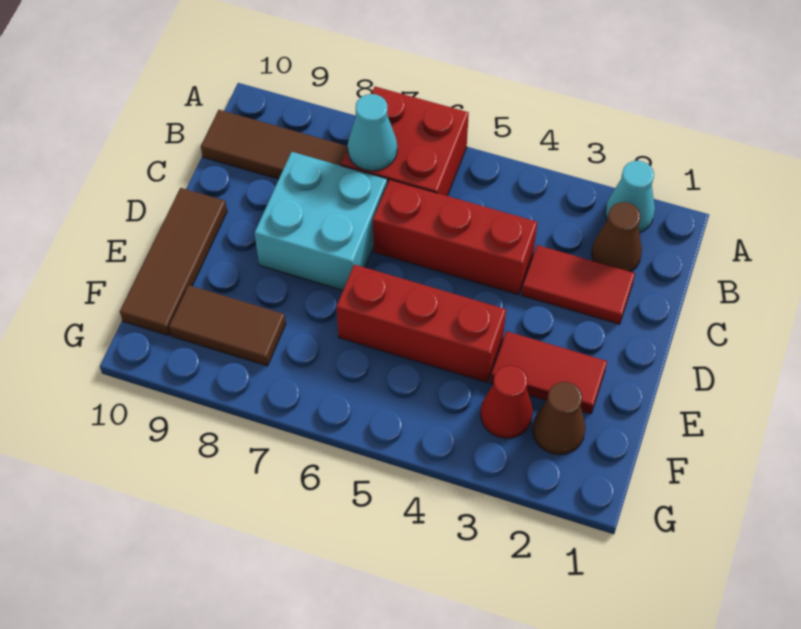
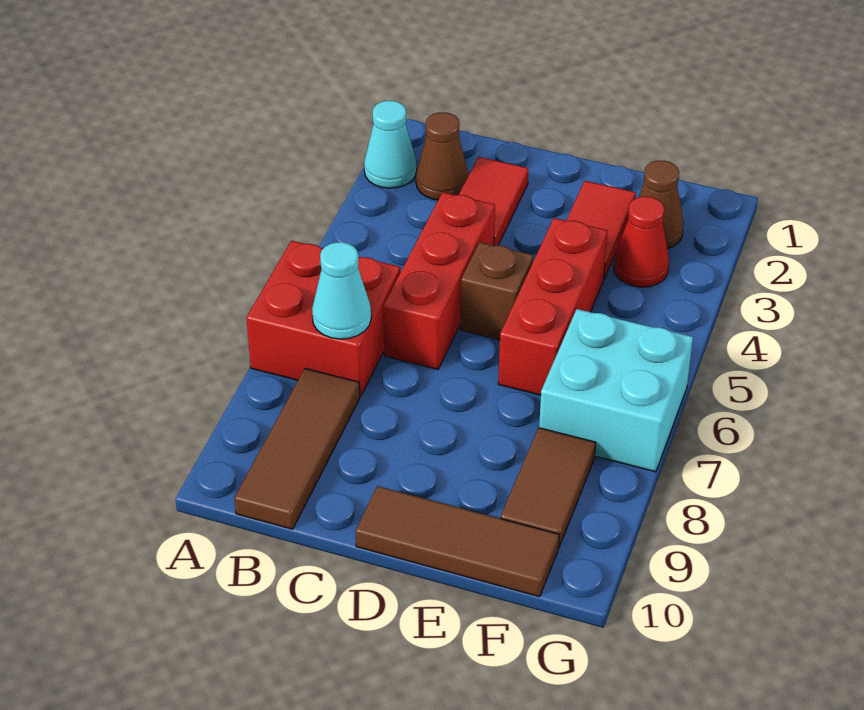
cyan brick C7:D8 level 1 -> cyan brick F6:G7 level 1
none -> brown brick D5 level 1

